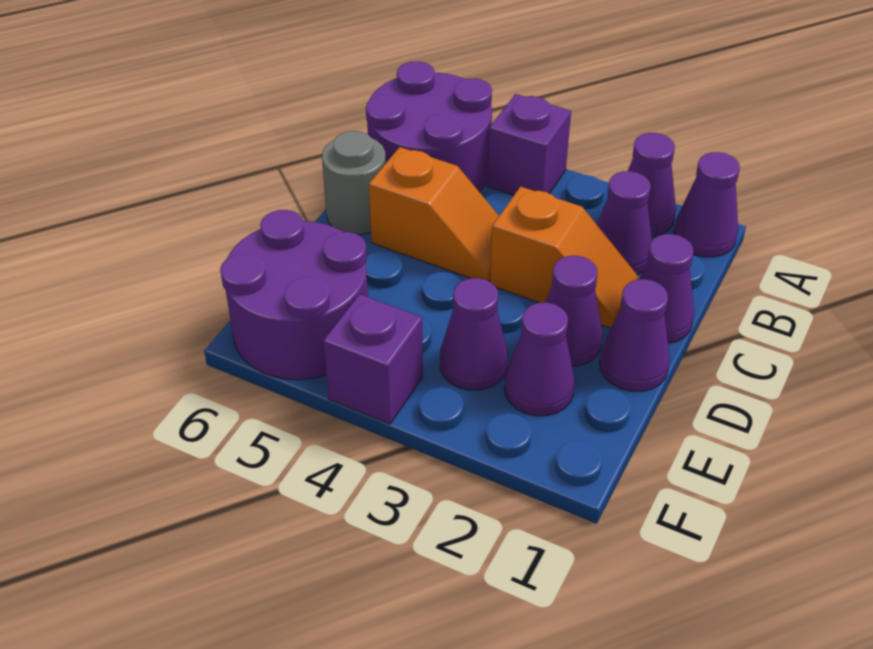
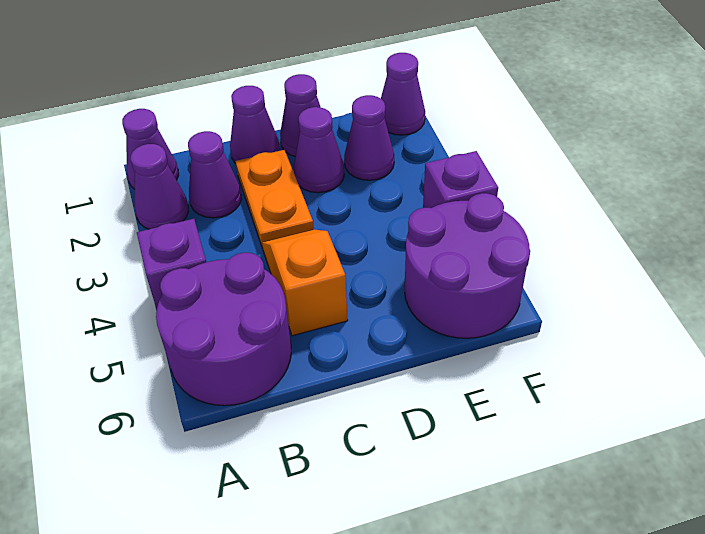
orange slope C2:C3 level 1 top 3 -> orange plate C2:C3 level 1
grey round brick C6 level 1 -> none
purple cone E3 level 1 -> purple cone F1 level 1

